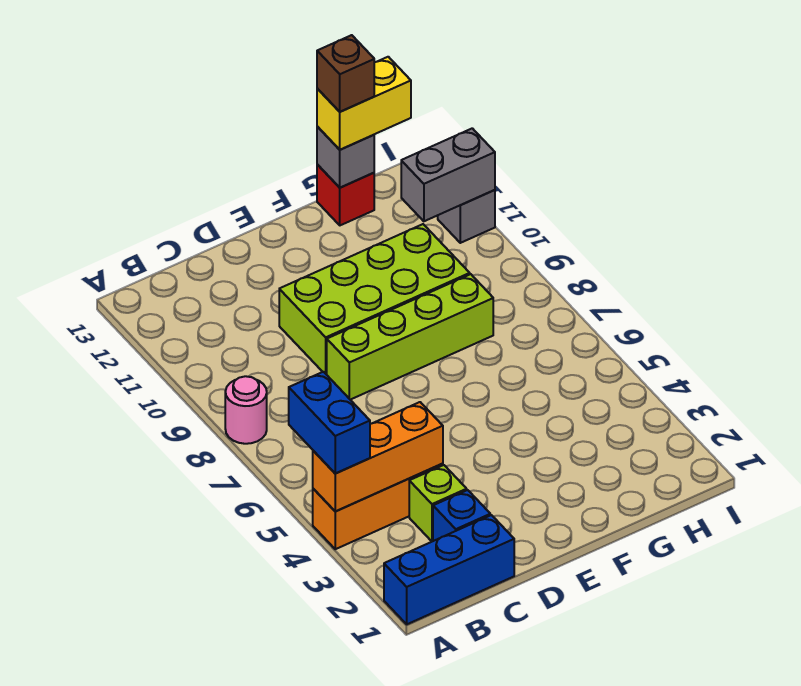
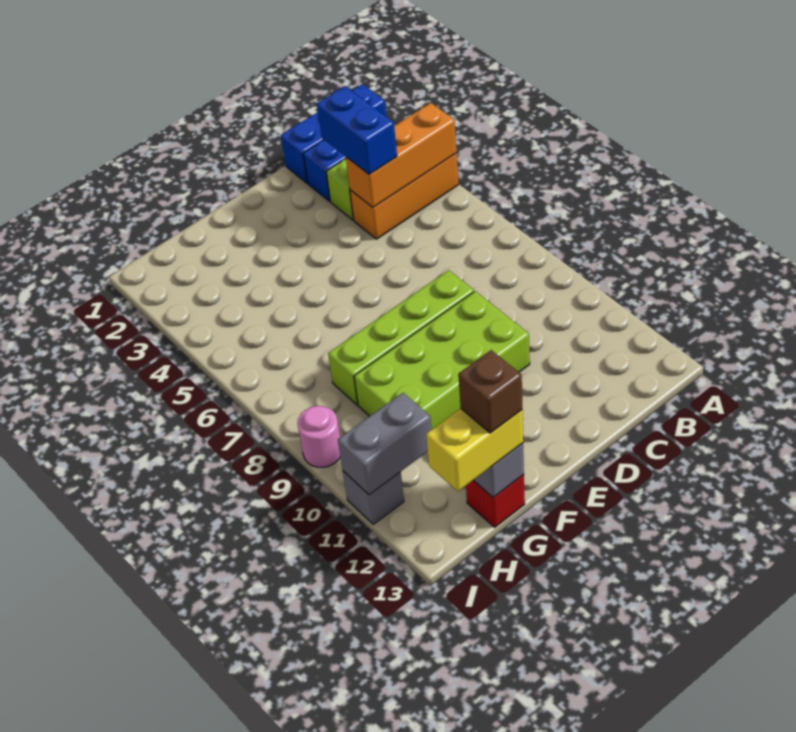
blue brick A4:A5 level 3 -> blue brick C3:C4 level 3
pink round brick A8 level 1 -> pink round brick I9 level 1

